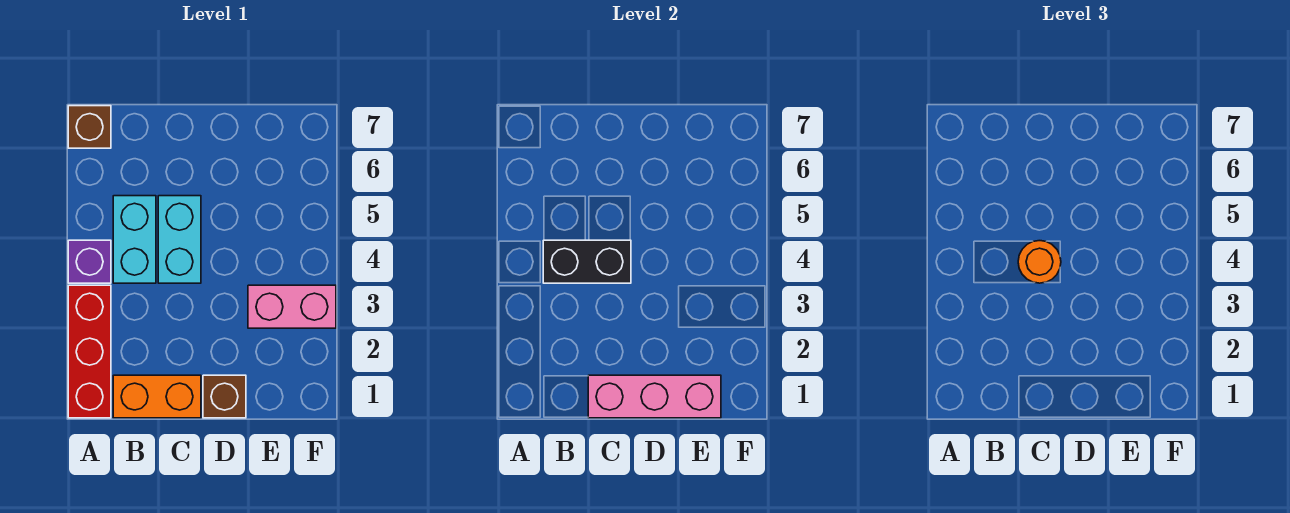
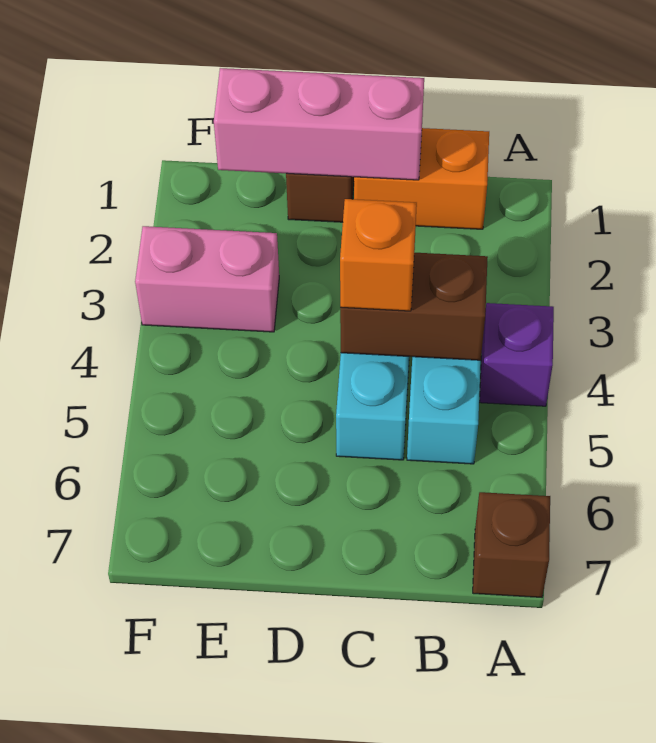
red brick A1:A3 level 1 -> none
black brick B4:C4 level 2 -> brown brick B4:C4 level 2
orange round brick C4 level 3 -> orange brick C4 level 3

